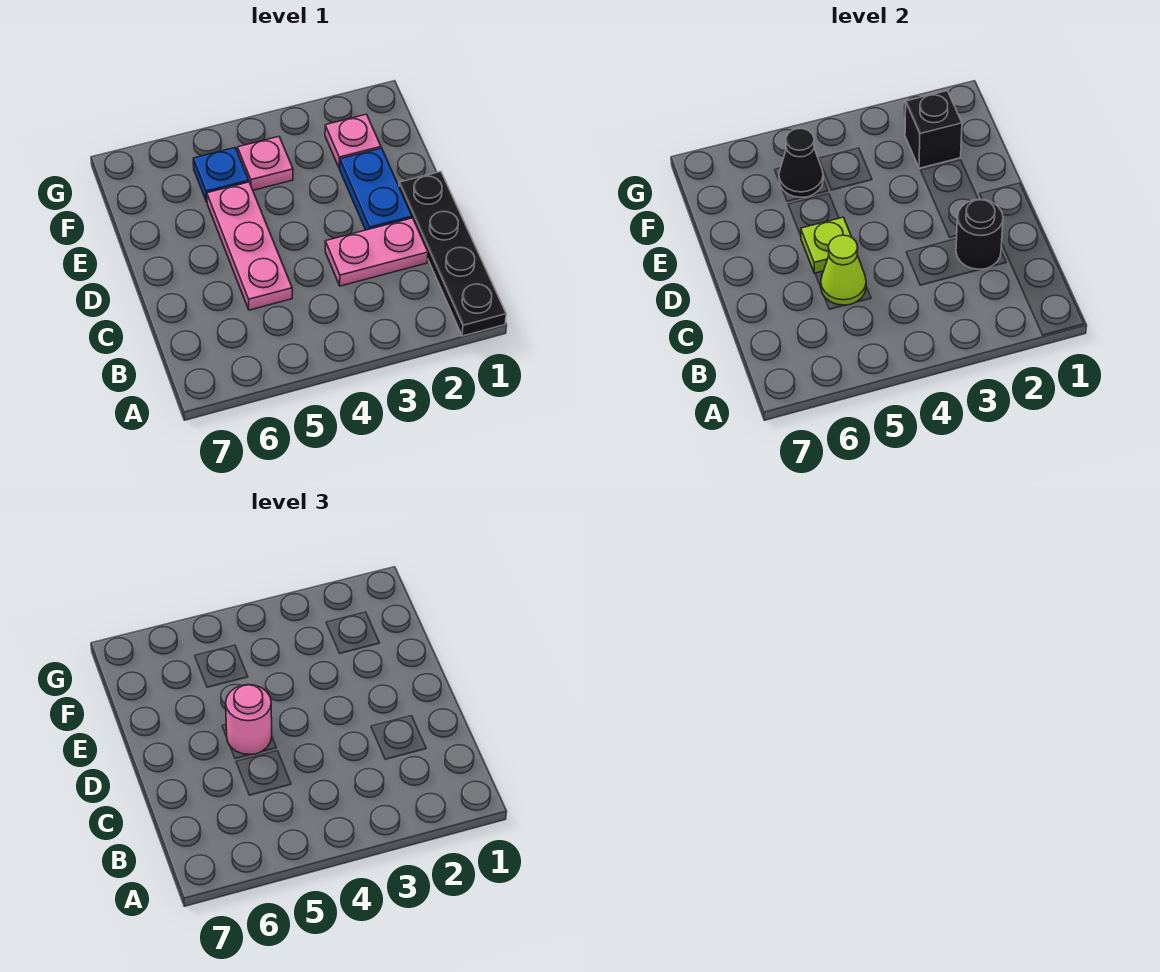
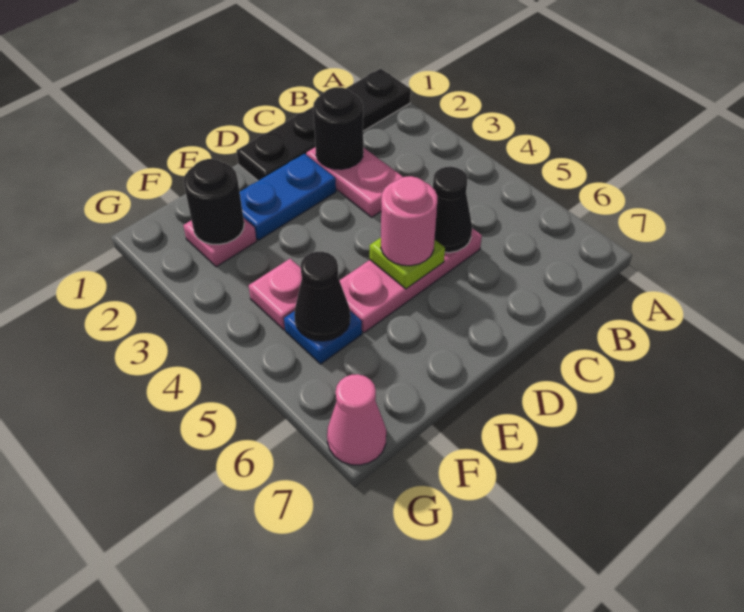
lime cone C5 level 2 -> black cone C5 level 2
black brick F2 level 2 -> black round brick F2 level 2
none -> pink cone G7 level 1

